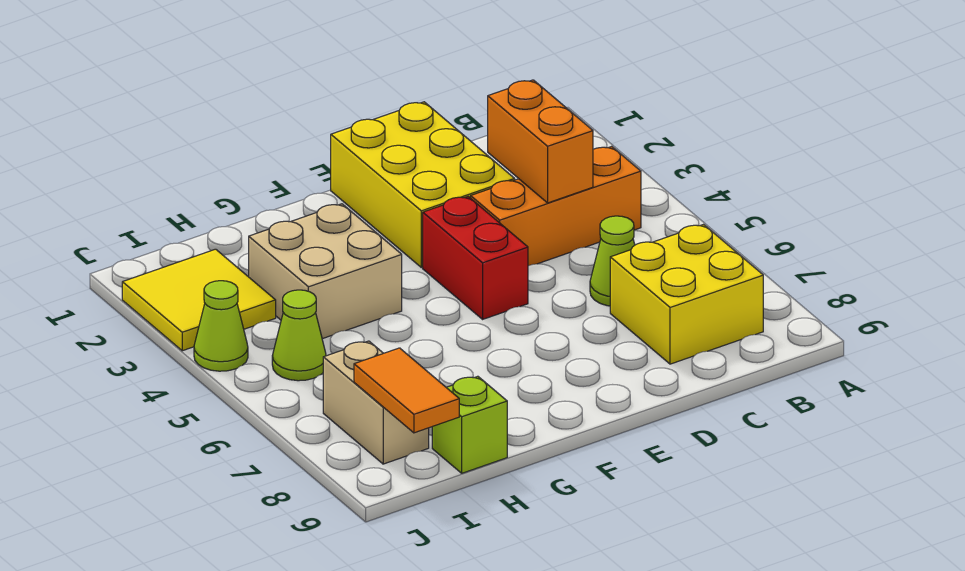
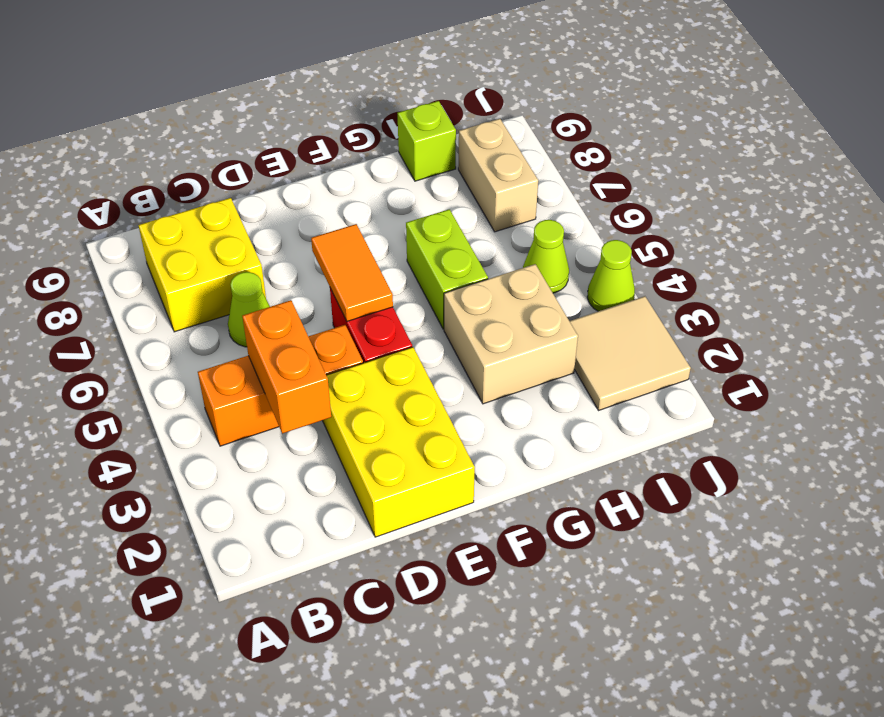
none -> lime brick G5:G6 level 1
yellow tile I2:J3 level 1 -> tan tile I2:J3 level 1
orange tile I8:I9 level 2 -> orange tile E5:E6 level 2

